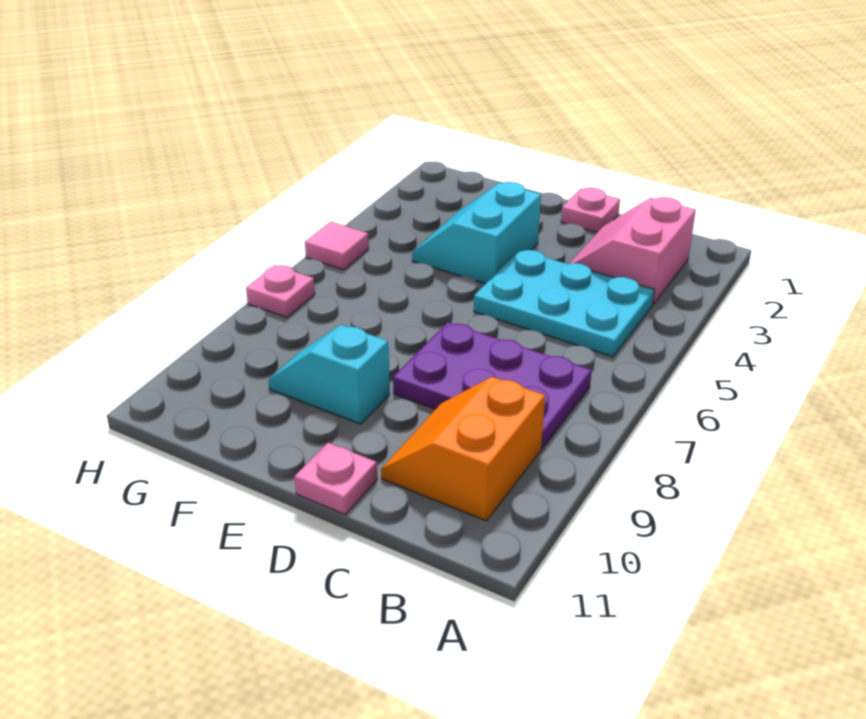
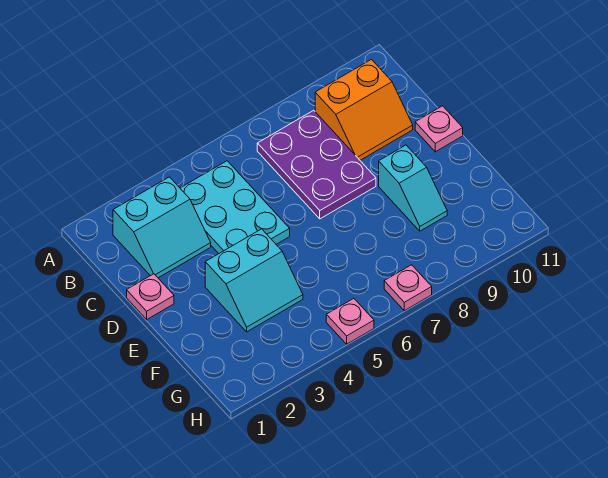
pink slope B2:C3 level 1 top B -> cyan slope B2:C3 level 1 top B
pink tile H5 level 1 -> pink plate H5 level 1

